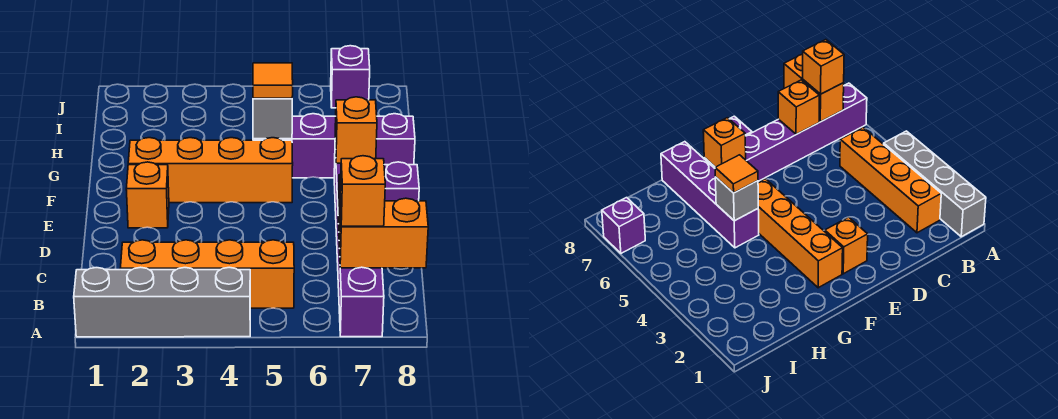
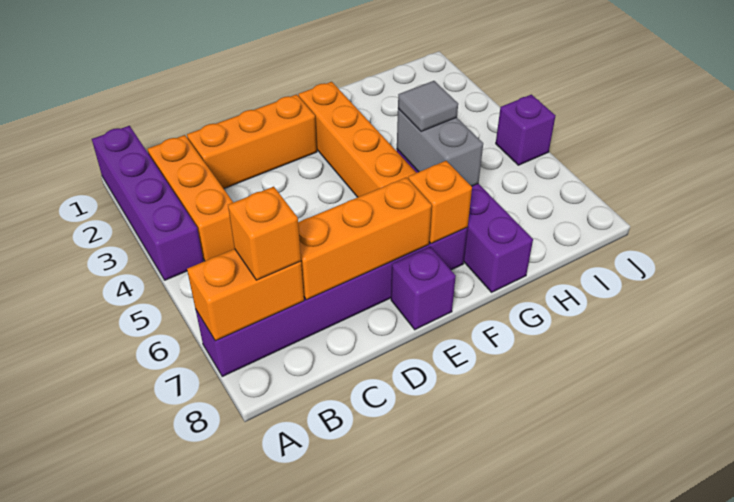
grey brick A1:A4 level 1 -> purple brick A1:A4 level 1
orange brick B2:B5 level 1 -> orange brick B2:B4 level 1
orange brick B7:B8 level 2 -> orange brick A7:B7 level 2
orange brick C7 level 2 -> orange brick C7:E7 level 2
orange brick E2 level 1 -> orange brick C2:E2 level 1
grey brick G5 level 2 -> grey brick G5:G6 level 2
orange tile G5 level 3 -> grey tile G5 level 3
purple brick J7 level 1 -> purple brick J5 level 1

